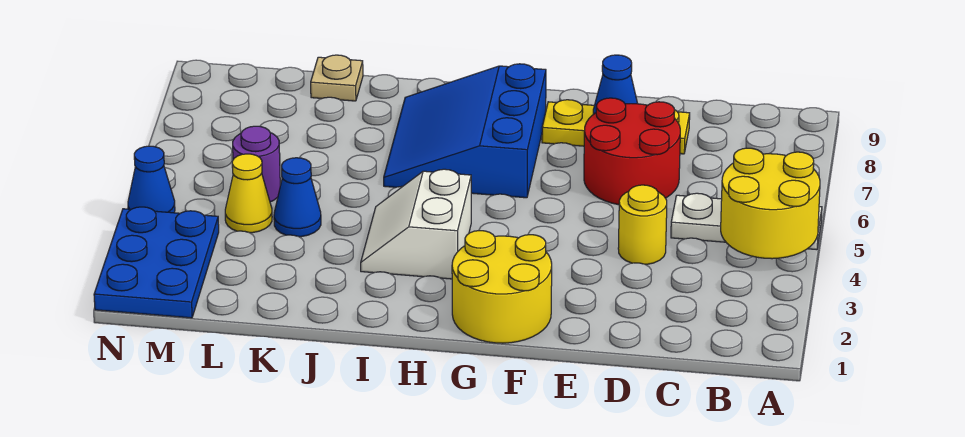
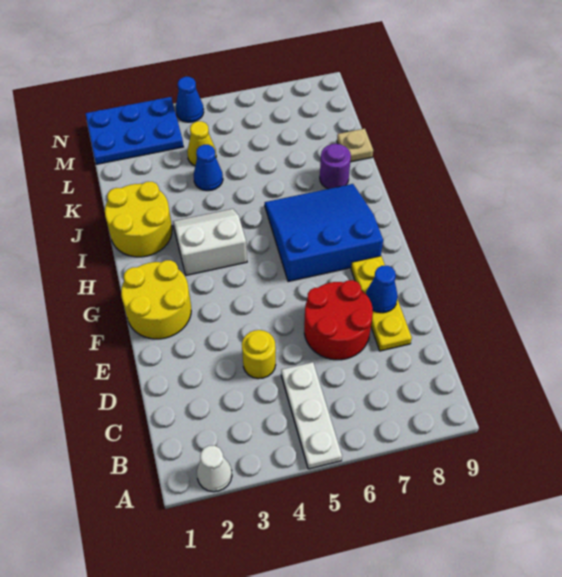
none -> white cone A2 level 1
yellow round brick A4:B5 level 2 -> yellow round brick I1:J2 level 1
purple round brick L5 level 1 -> purple round brick J8 level 1

